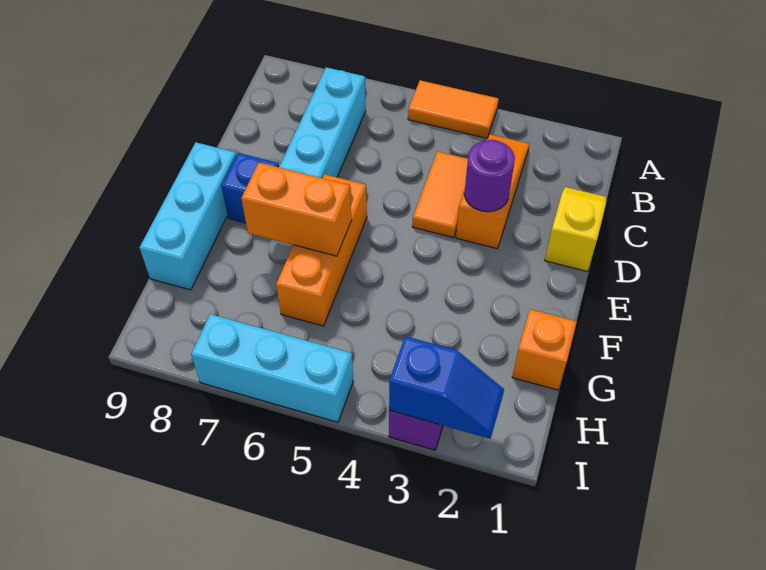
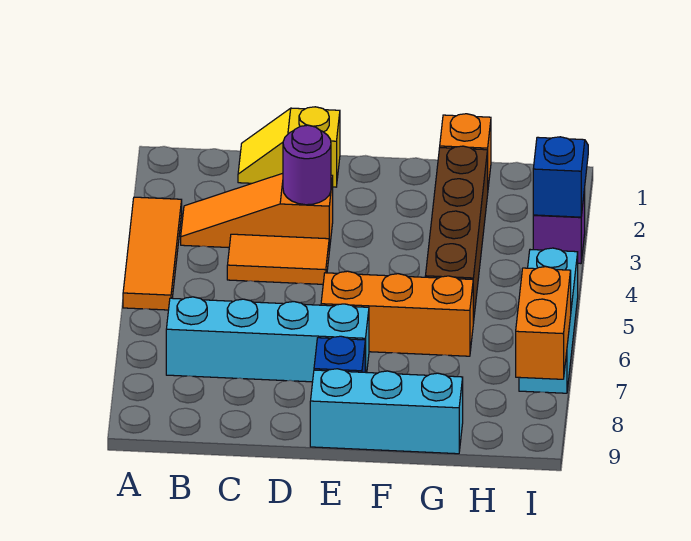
orange tile A4:A5 level 1 -> orange tile A3:A5 level 1
orange brick F6:F7 level 2 -> orange brick I7:I8 level 2
none -> brown brick G2:G5 level 1

